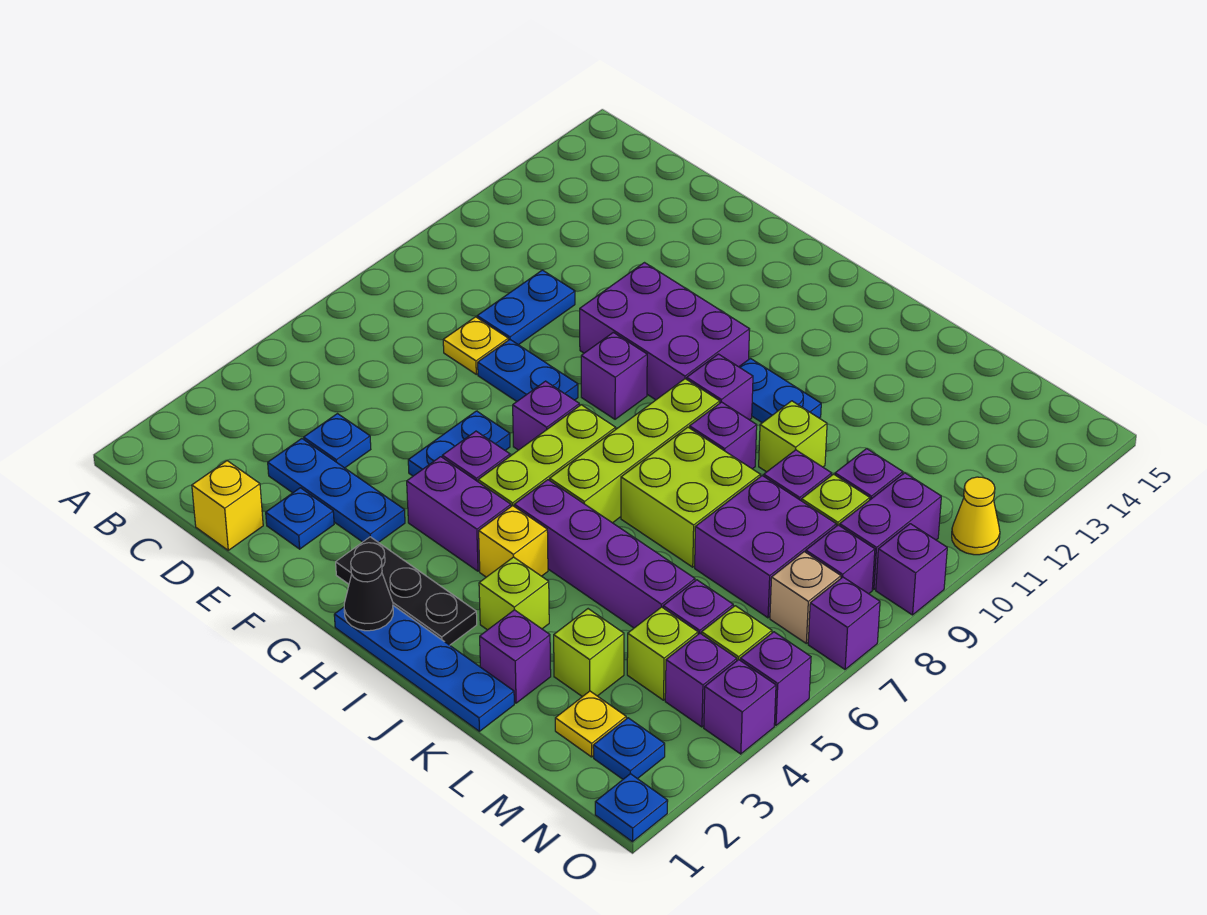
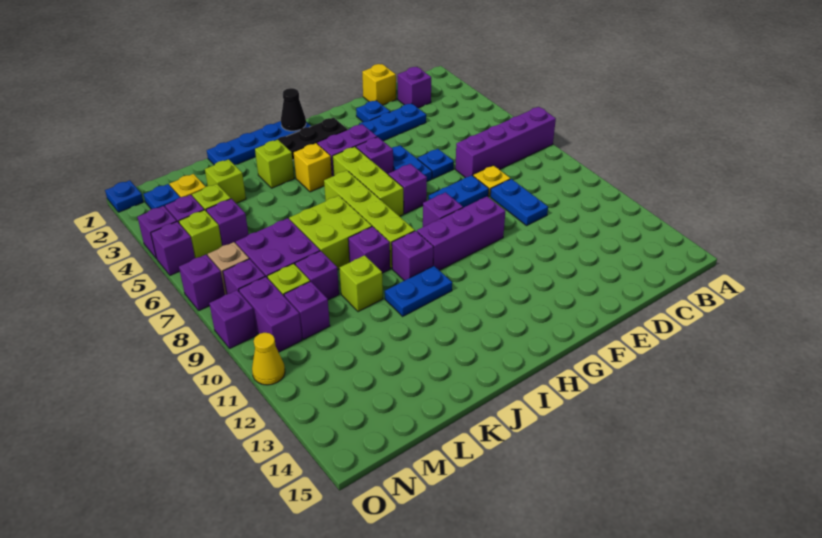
blue plate D4 level 1 -> blue plate E6 level 1
purple brick F10:H11 level 1 -> purple brick F10:H10 level 1
purple brick I5:L5 level 1 -> purple brick A7:D7 level 1
purple brick K2 level 1 -> purple brick C2 level 1

